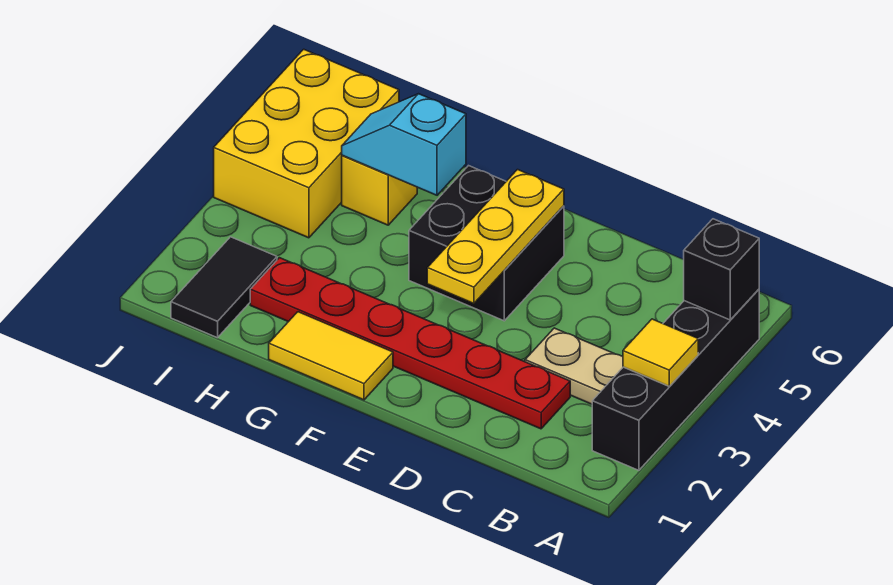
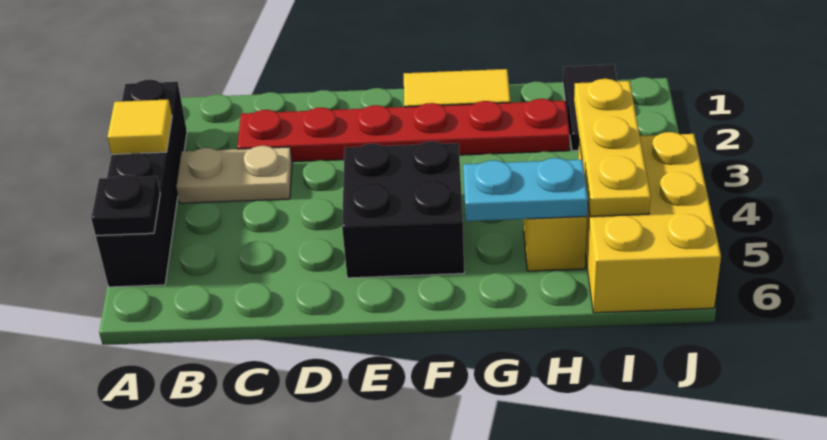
black brick A5 level 2 -> black plate A5 level 2
yellow plate E3:E5 level 2 -> yellow plate I3:I5 level 2
cyan slope G5:H5 level 2 top G -> cyan plate G5:H5 level 2

